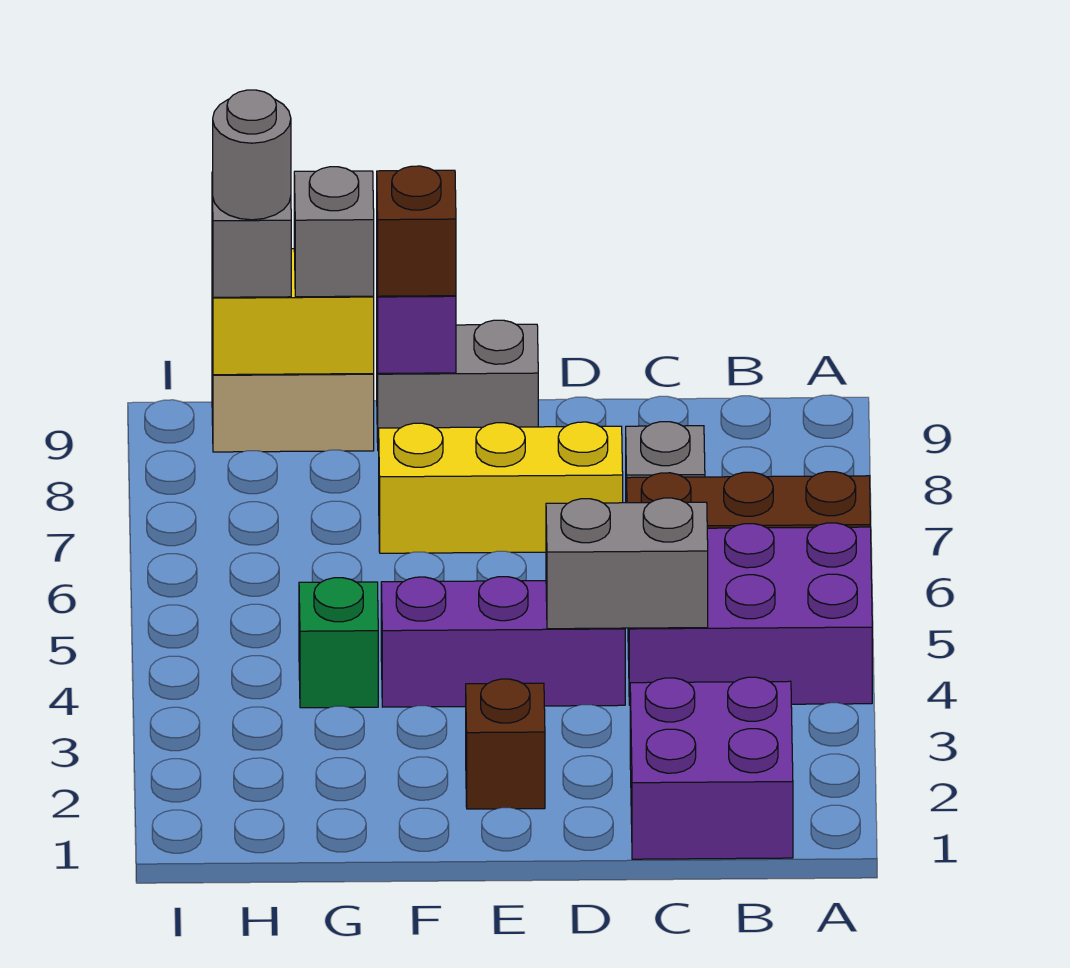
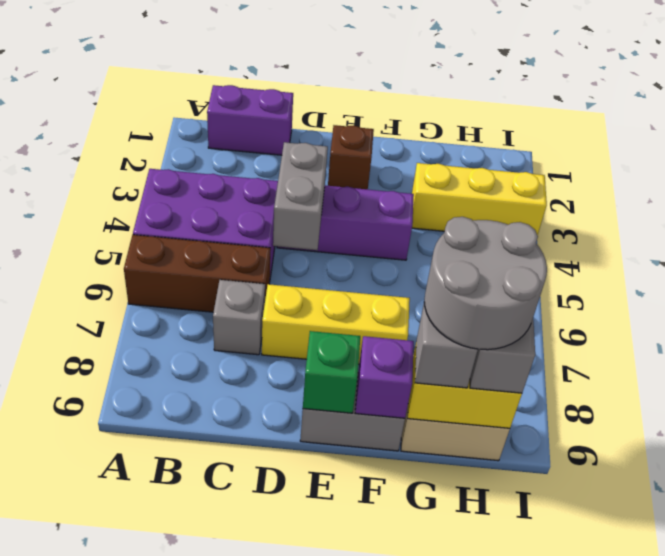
purple brick B1:C2 level 1 -> purple brick B1:C1 level 1
grey brick C4:D4 level 2 -> grey brick D4:D5 level 2
brown brick F9 level 3 -> none
none -> yellow brick G3:I3 level 1
green brick G4 level 1 -> green brick E9 level 2
grey round brick H9 level 4 -> grey round brick G8:H9 level 4

